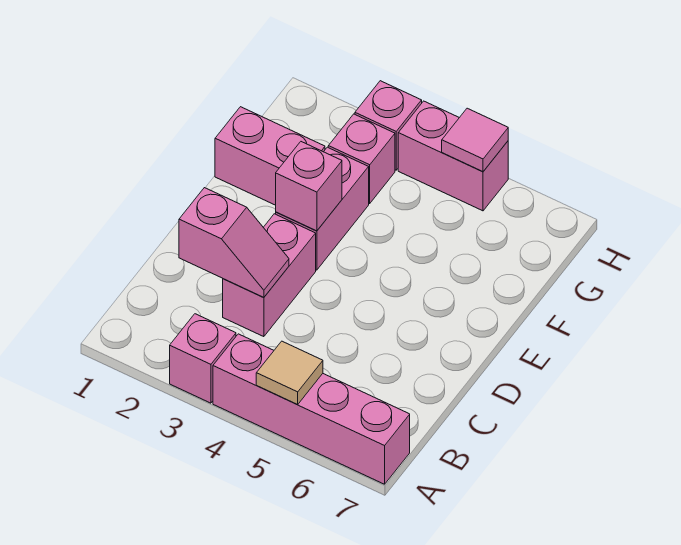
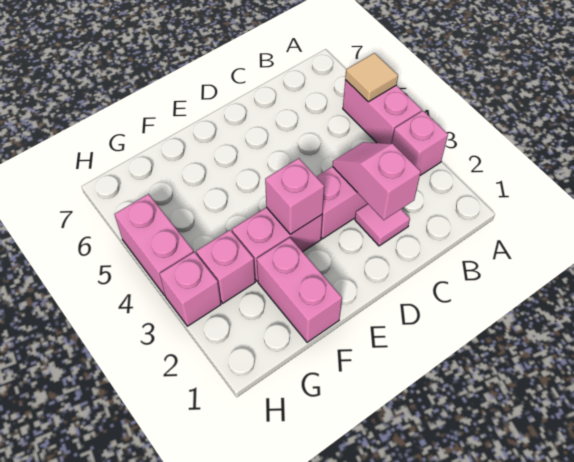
pink brick A4:A7 level 1 -> pink brick A4:A5 level 1
pink tile H5 level 2 -> pink tile C2 level 1

